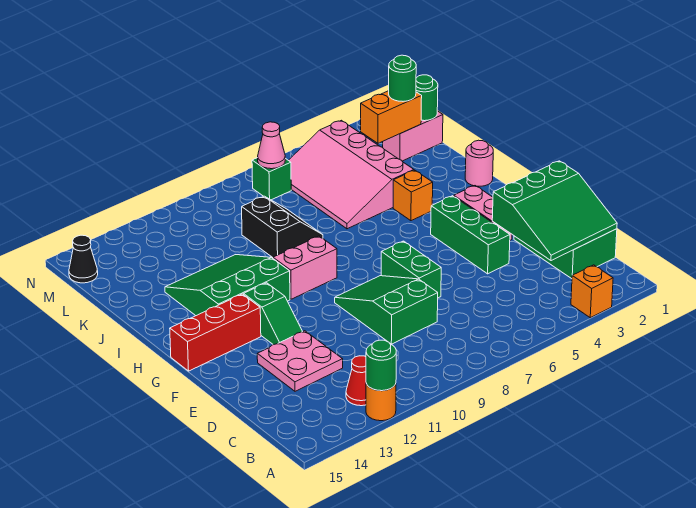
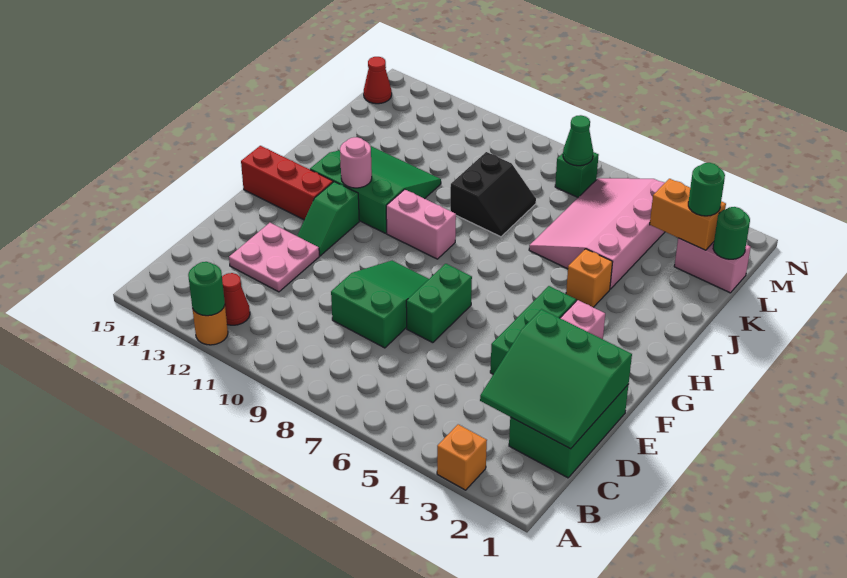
pink round brick I1 level 1 -> pink round brick H12 level 2
pink cone M7 level 2 -> green cone M7 level 2
black cone M15 level 1 -> red cone M15 level 1

